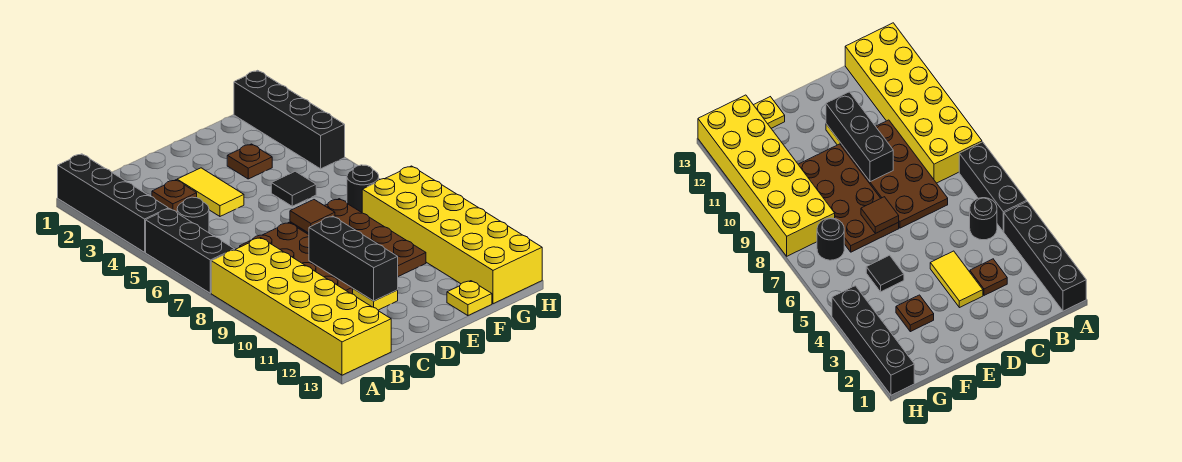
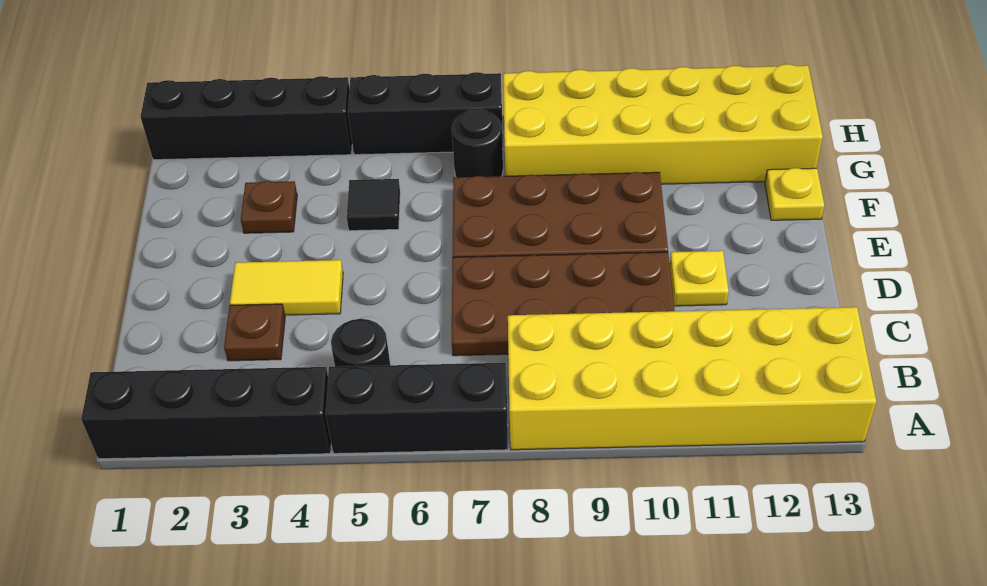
black brick D9:D11 level 2 -> black brick H5:H7 level 1
brown tile E7 level 2 -> none

